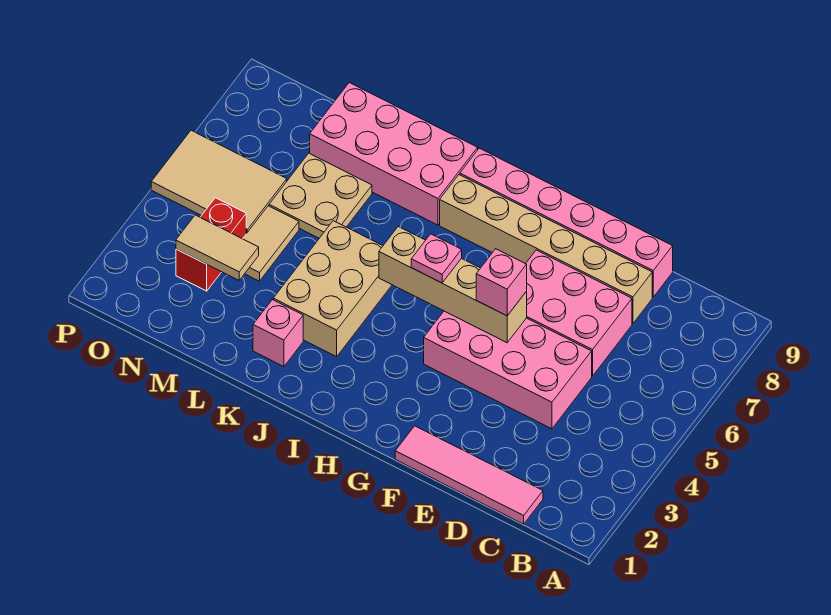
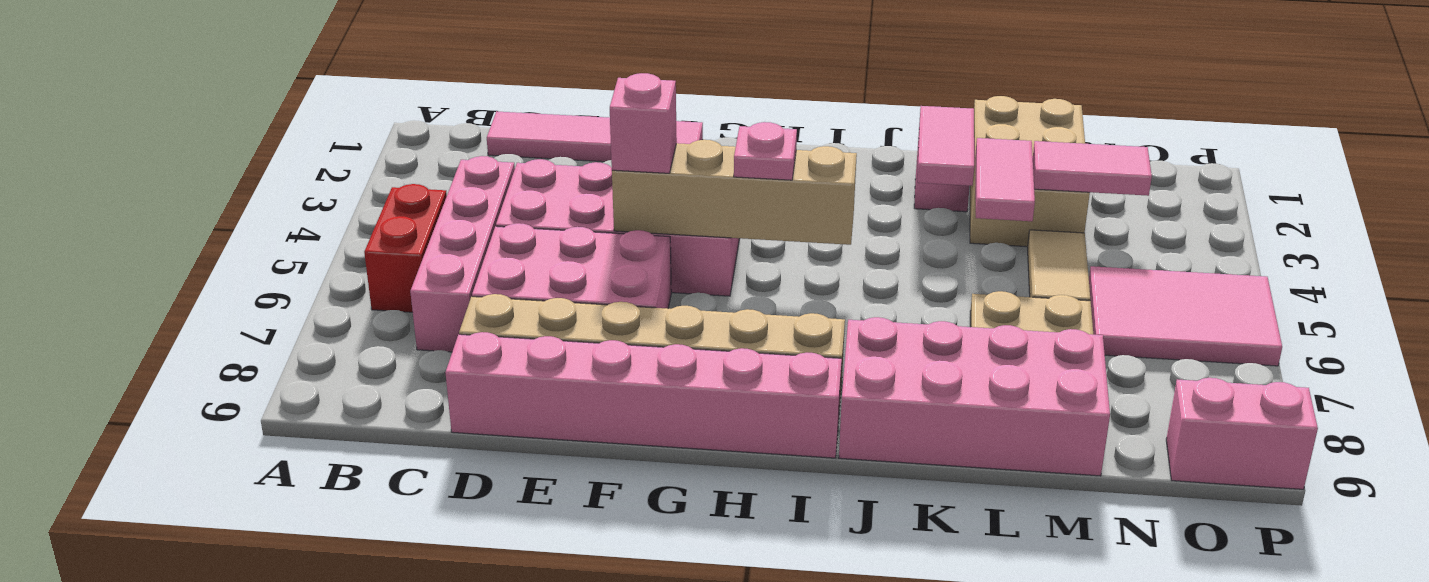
none -> pink brick C4:C7 level 1
tan brick J3:K5 level 1 -> tan brick L1:M3 level 1
none -> pink tile K2:K3 level 2
none -> pink tile L3:L4 level 2
tan tile M3:N3 level 2 -> pink tile M3:N3 level 2
red brick N3:N4 level 1 -> red brick B5:B6 level 1
tan tile N5:P6 level 1 -> pink tile N5:P6 level 1
none -> pink brick O9:P9 level 1

